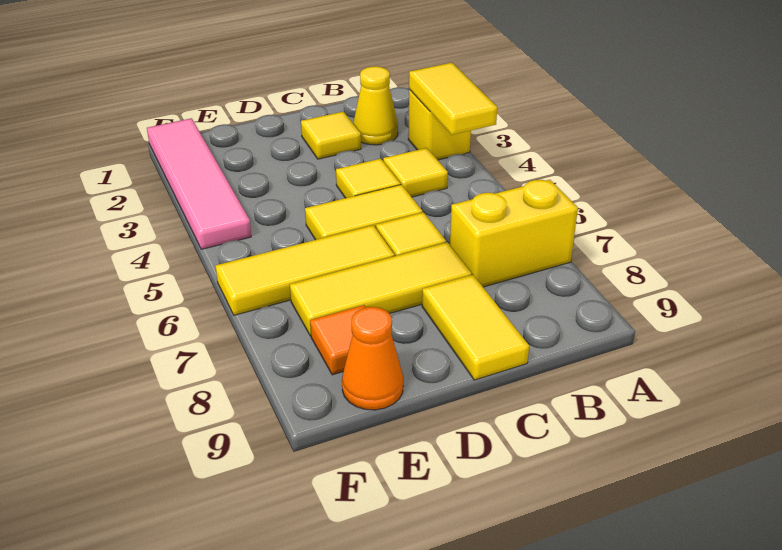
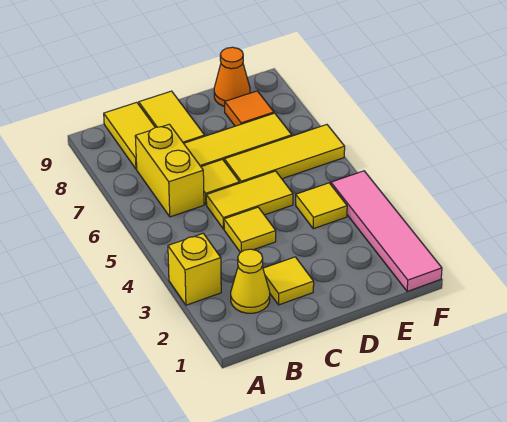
yellow tile A3:A4 level 2 -> yellow tile B8:B9 level 1
yellow brick A7:B7 level 1 -> yellow brick B6:B7 level 1
yellow tile B4 level 1 -> yellow tile E4 level 1

